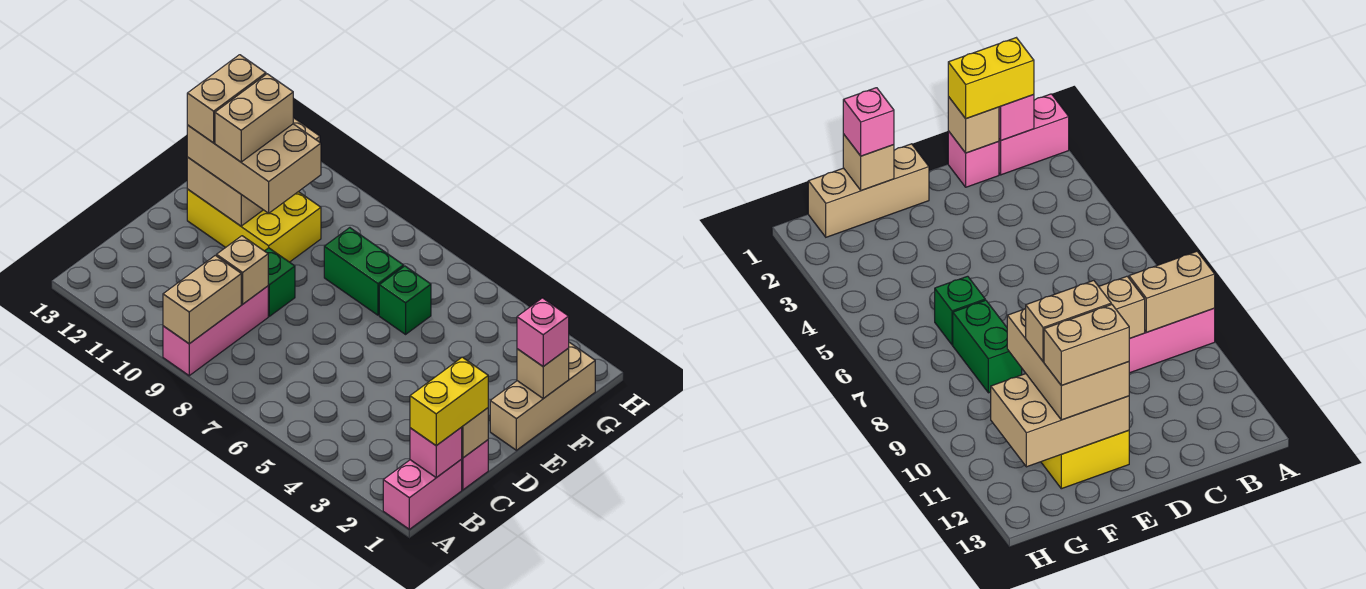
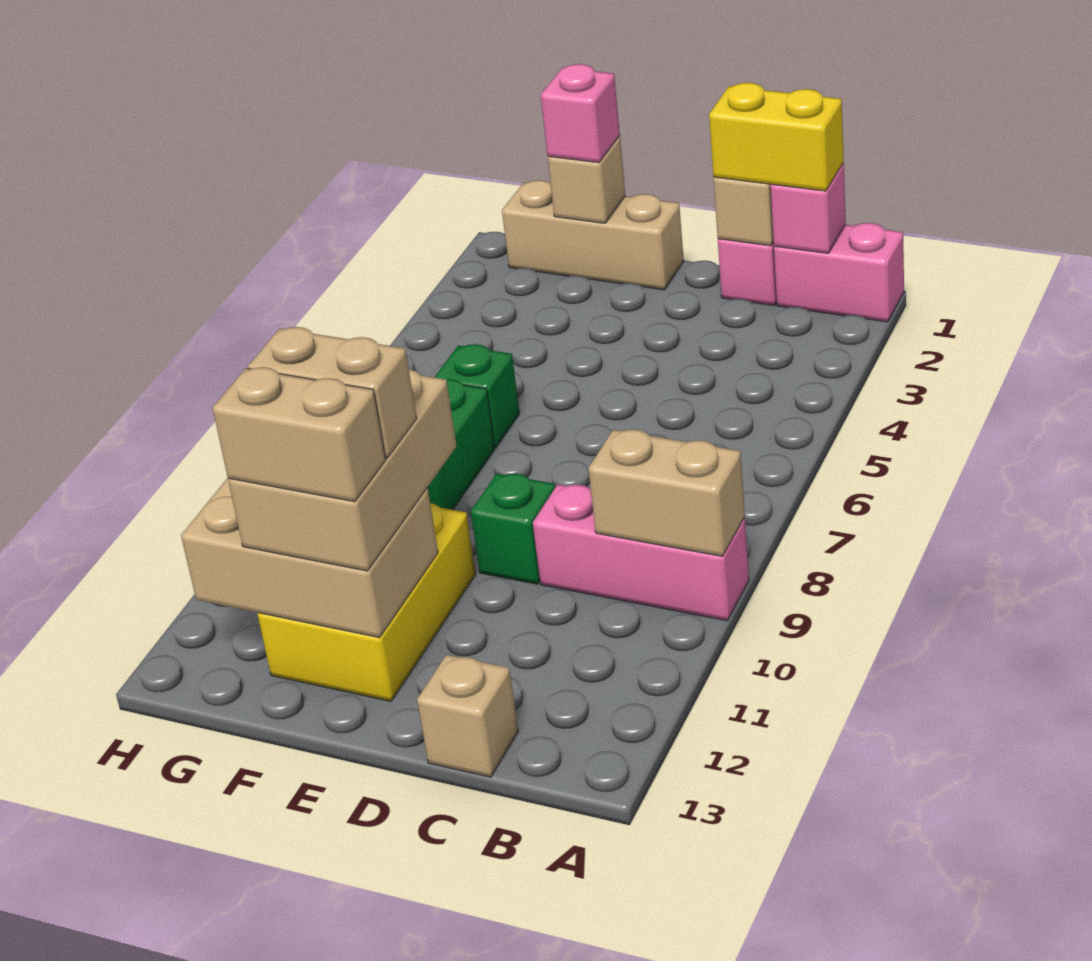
tan brick C9 level 2 -> tan brick C13 level 1

